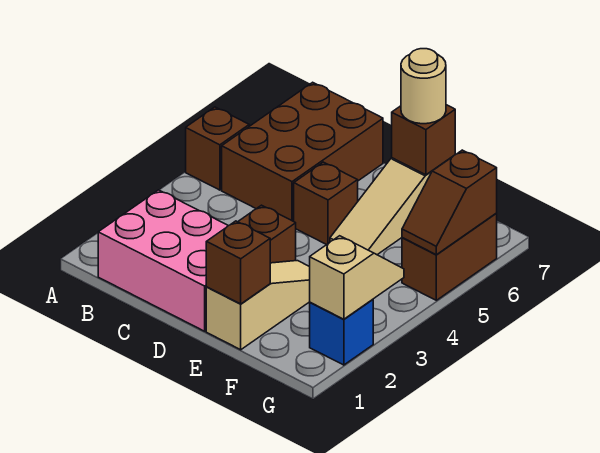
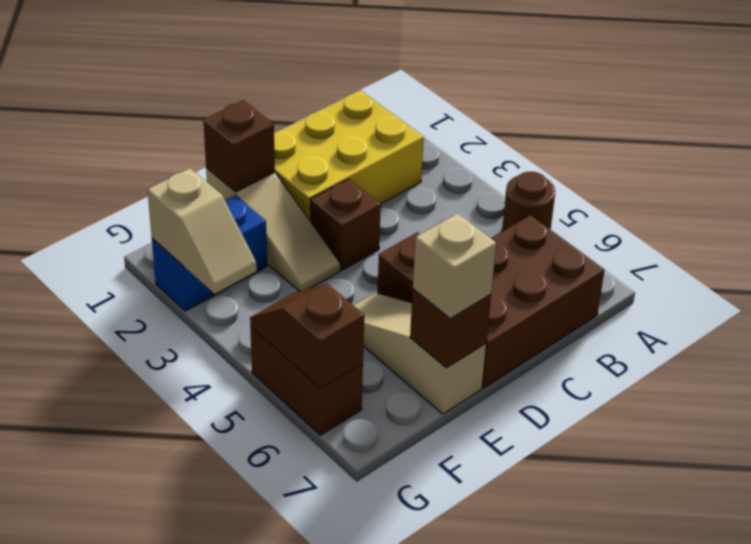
brown brick A5 level 1 -> brown round brick A5 level 1
pink brick B1:D2 level 1 -> yellow brick B1:D2 level 1
brown brick B5:C7 level 1 -> brown brick B6:D7 level 1
tan round brick E7 level 3 -> tan brick E7 level 3
blue brick G2 level 1 -> blue brick F2:G2 level 1

